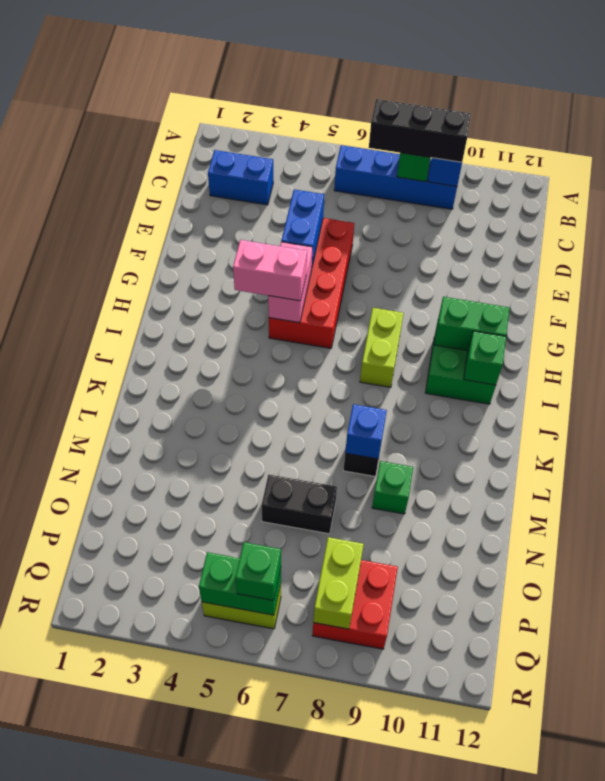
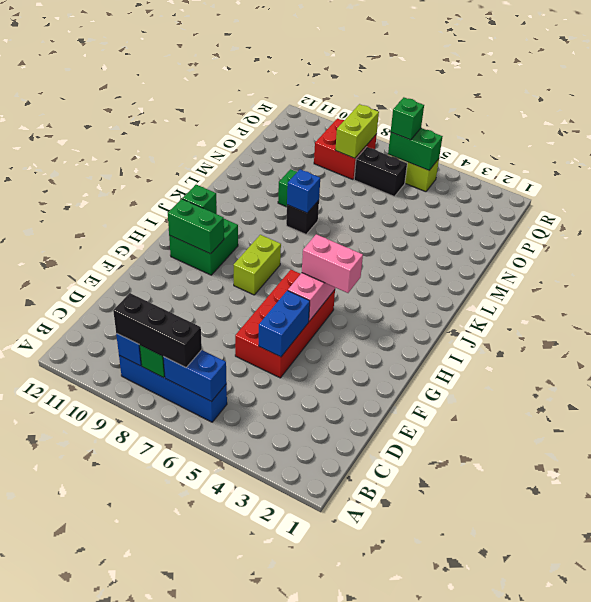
blue brick C2:C3 level 1 -> blue brick B6:B7 level 2
black brick N6:N7 level 1 -> black brick P6:P7 level 1

